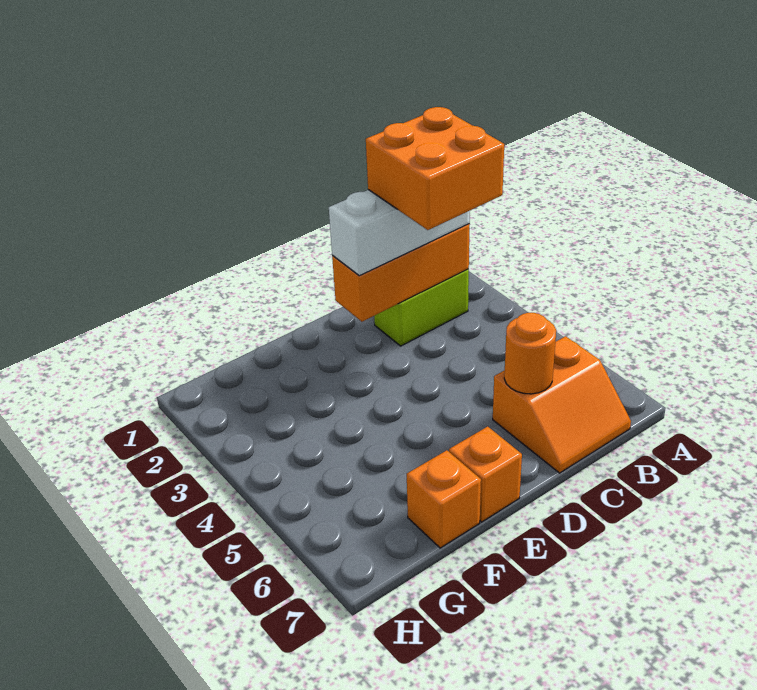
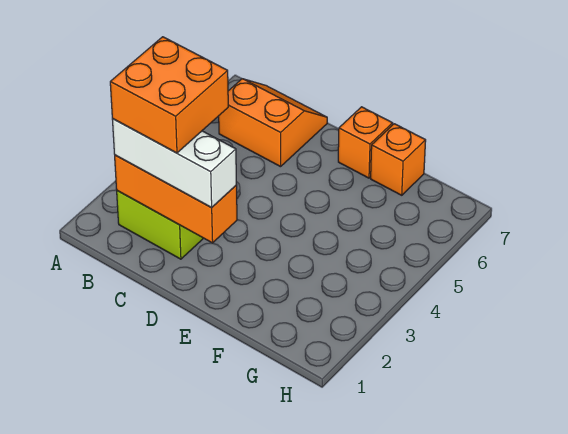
orange round brick C6 level 2 -> none

